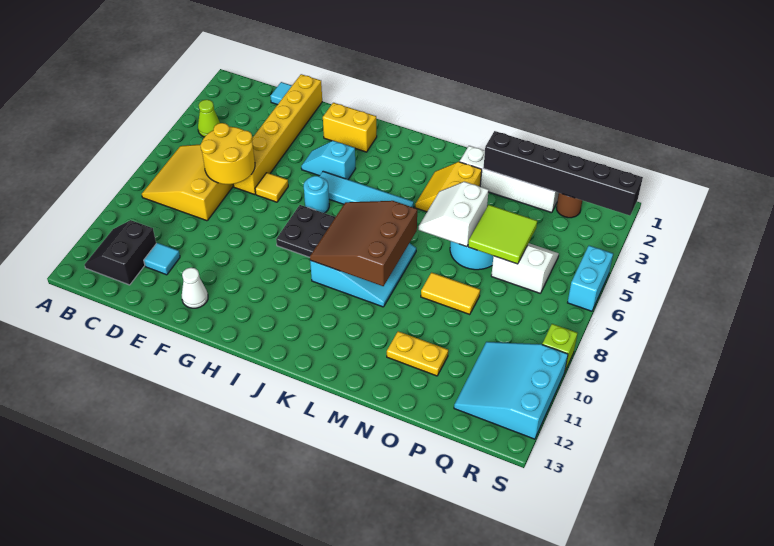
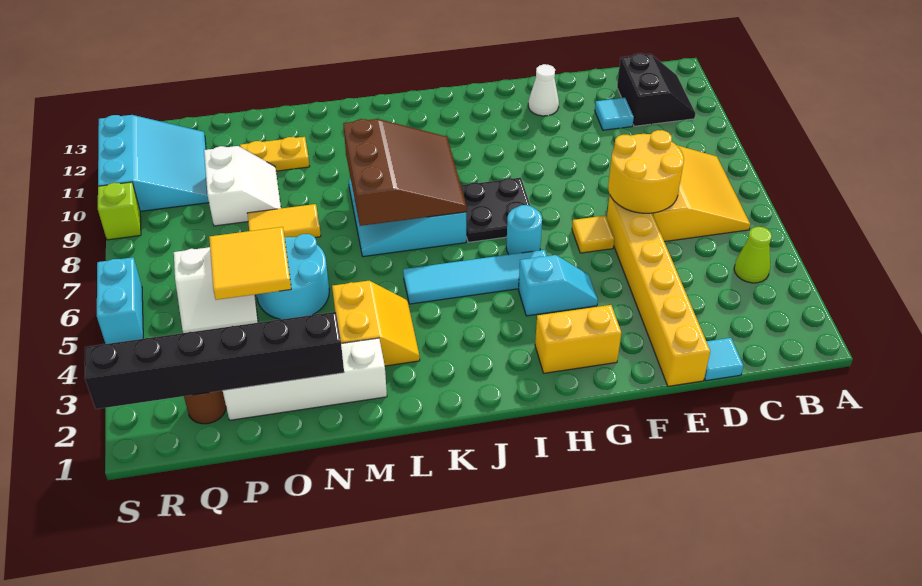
white slope M5:N6 level 2 top N -> white slope O9:P10 level 1 top P
lime tile O5:P6 level 2 -> yellow tile O5:P6 level 2

